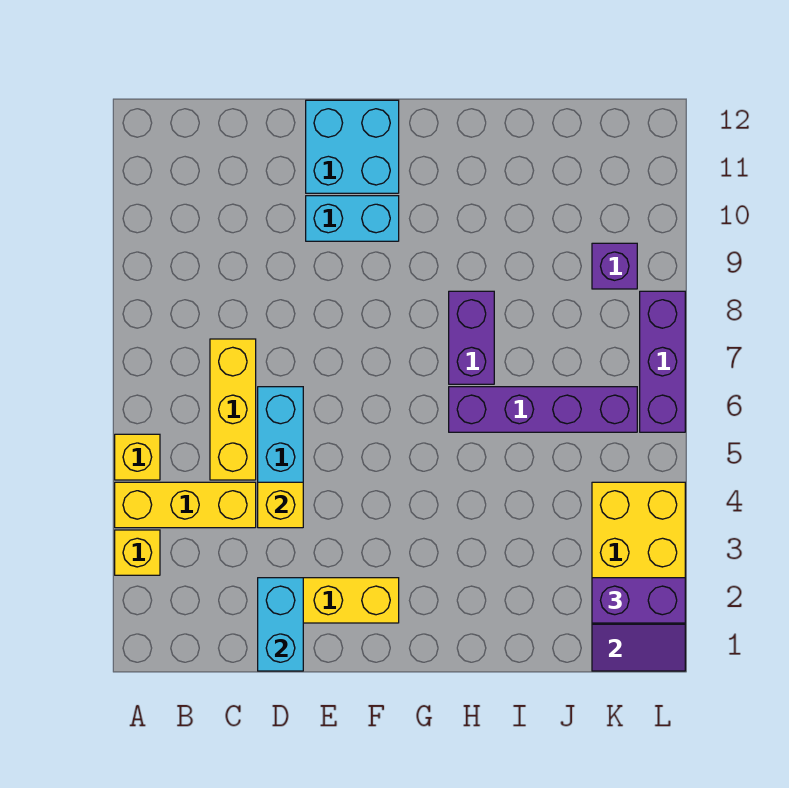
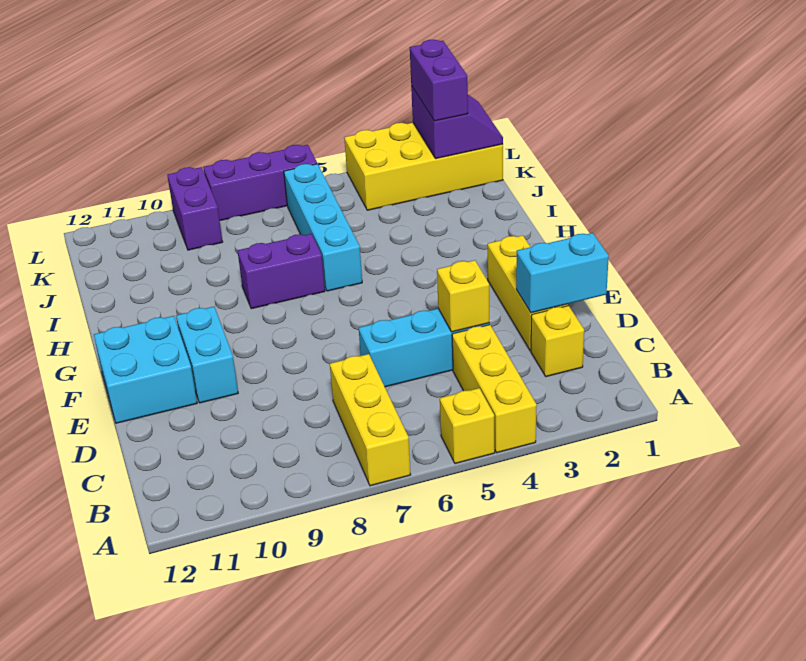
yellow brick A3 level 1 -> yellow brick C2 level 1
yellow brick C5:C7 level 1 -> yellow brick A7:C7 level 1
purple brick H6:K6 level 1 -> cyan brick H6:K6 level 1
purple brick K9 level 1 -> purple brick K9:L9 level 1

